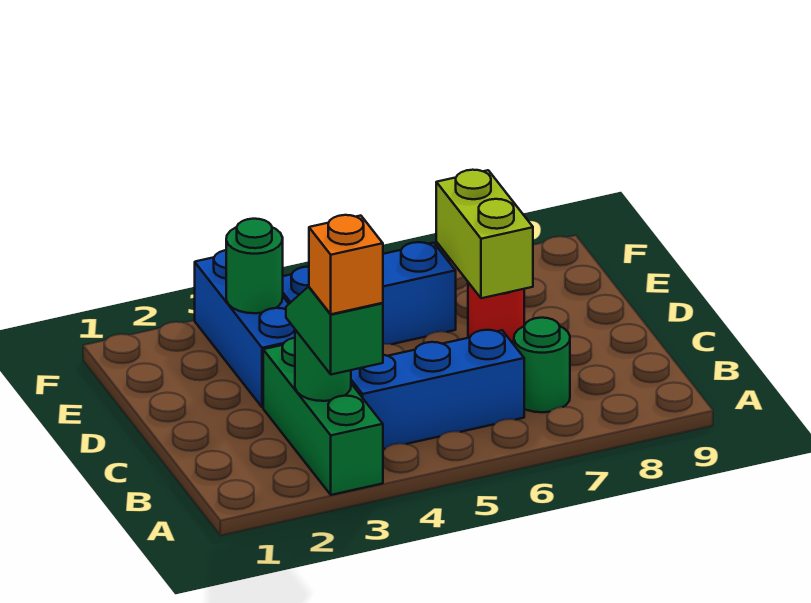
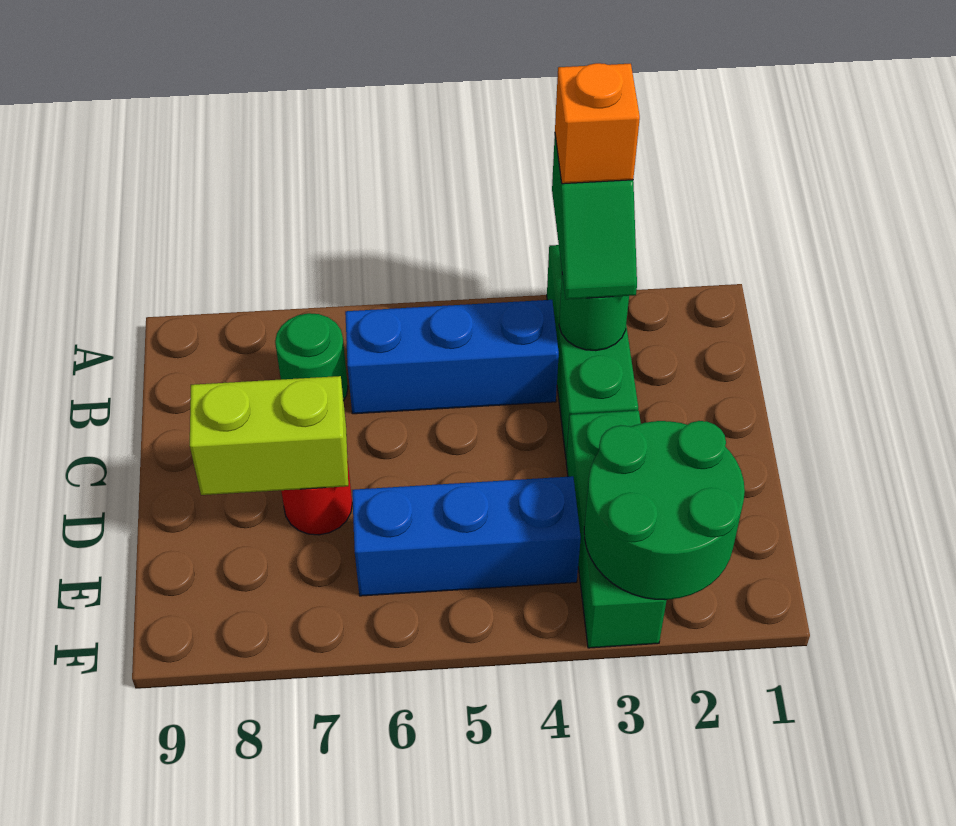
blue brick D3:F3 level 1 -> green brick D3:F3 level 1
lime brick D7:E7 level 2 -> lime brick D7:D8 level 2
green round brick E3 level 2 -> green round brick E2:F3 level 2

